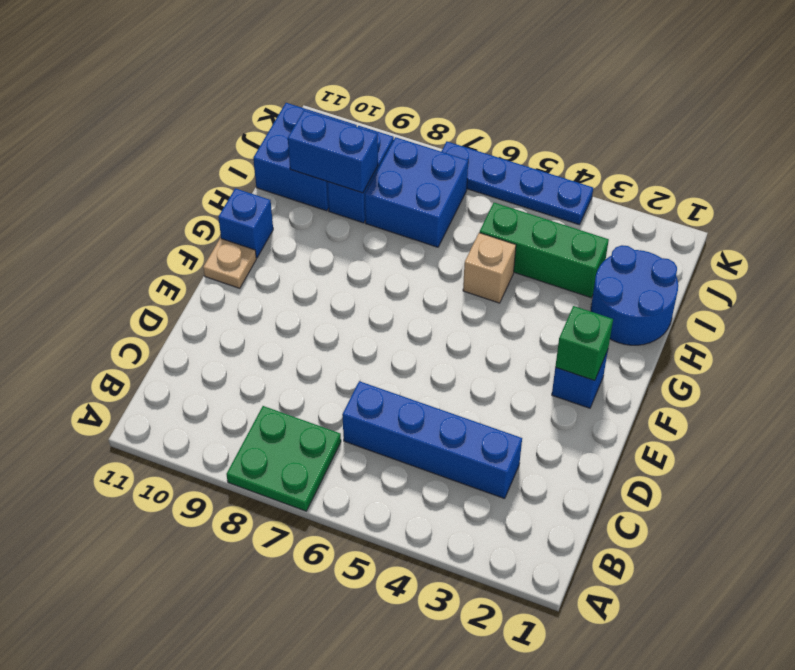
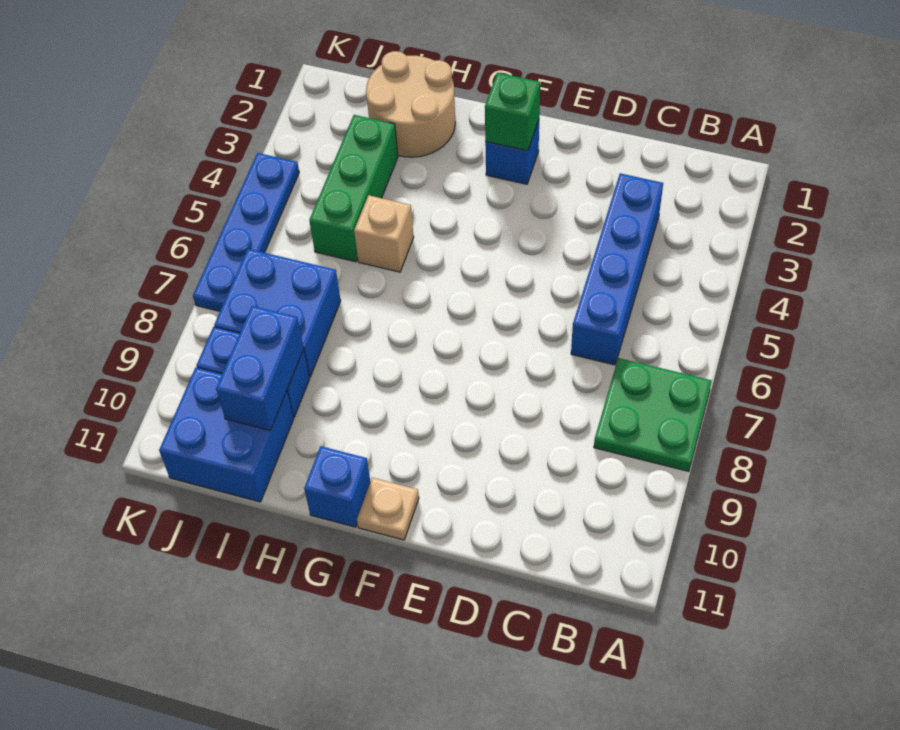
blue round brick H1:I2 level 1 -> tan round brick H1:I2 level 1

